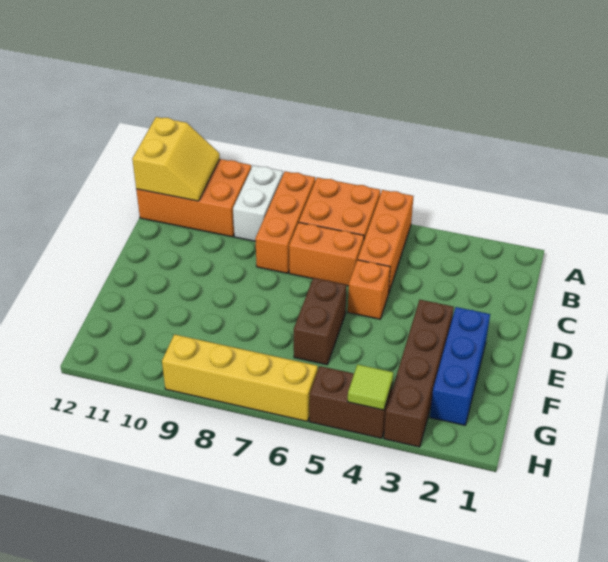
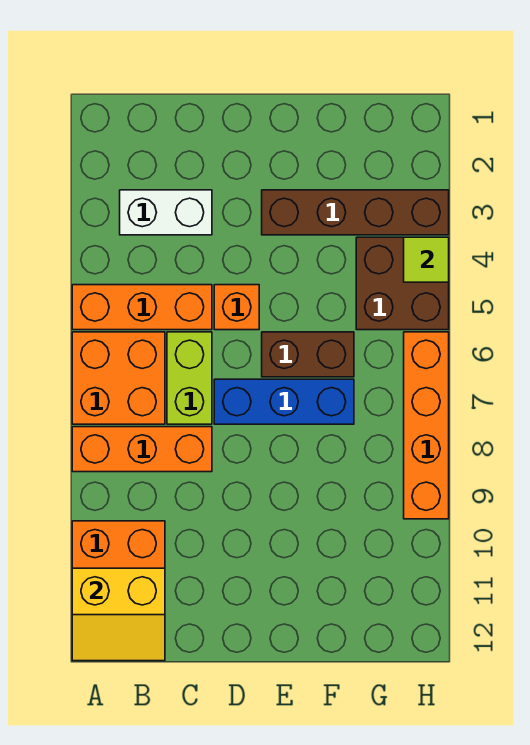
white brick A9:B9 level 1 -> white brick B3:C3 level 1
yellow slope A11:B12 level 2 top 12 -> yellow slope A11:B12 level 2 top 11
orange brick C6:C7 level 1 -> lime brick C6:C7 level 1
blue brick E2:G2 level 1 -> blue brick D7:F7 level 1
brown brick H4:H5 level 1 -> brown brick G4:H5 level 1
yellow brick H6:H9 level 1 -> orange brick H6:H9 level 1

